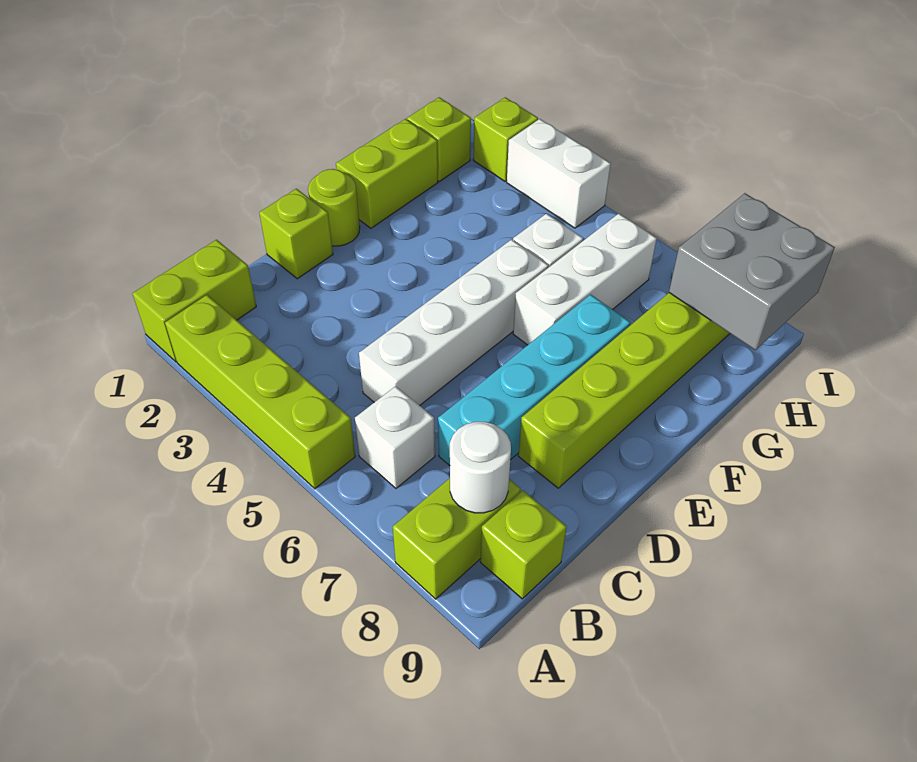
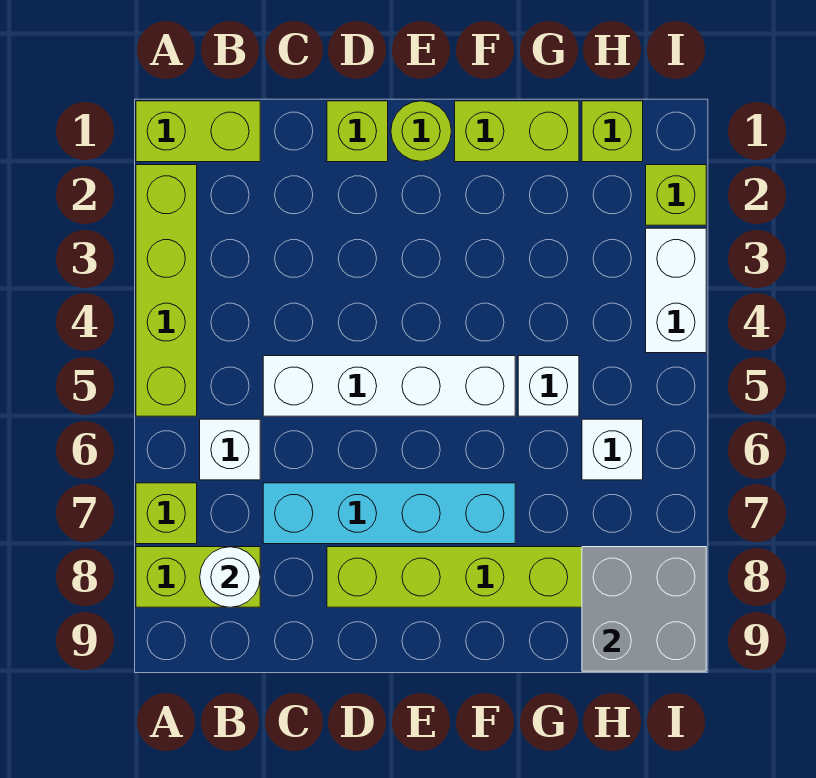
lime brick B9 level 1 -> lime brick A7 level 1
white brick F6:H6 level 1 -> white brick H6 level 1

